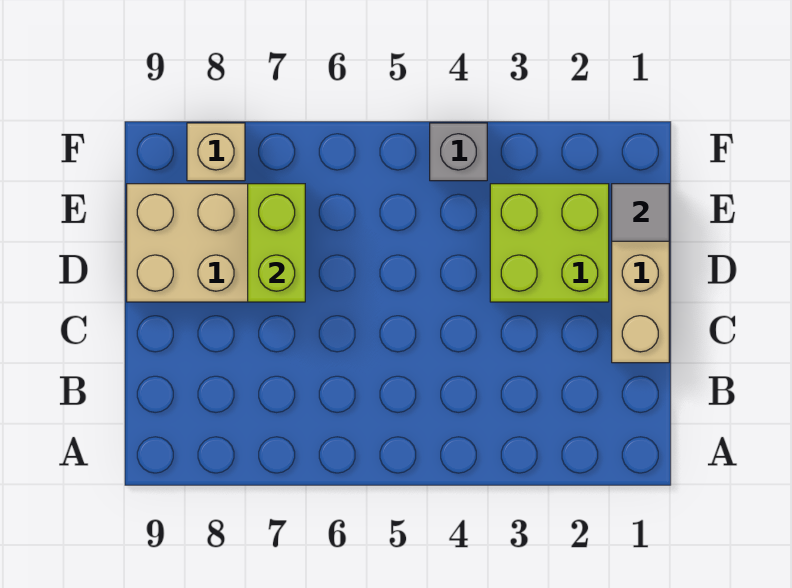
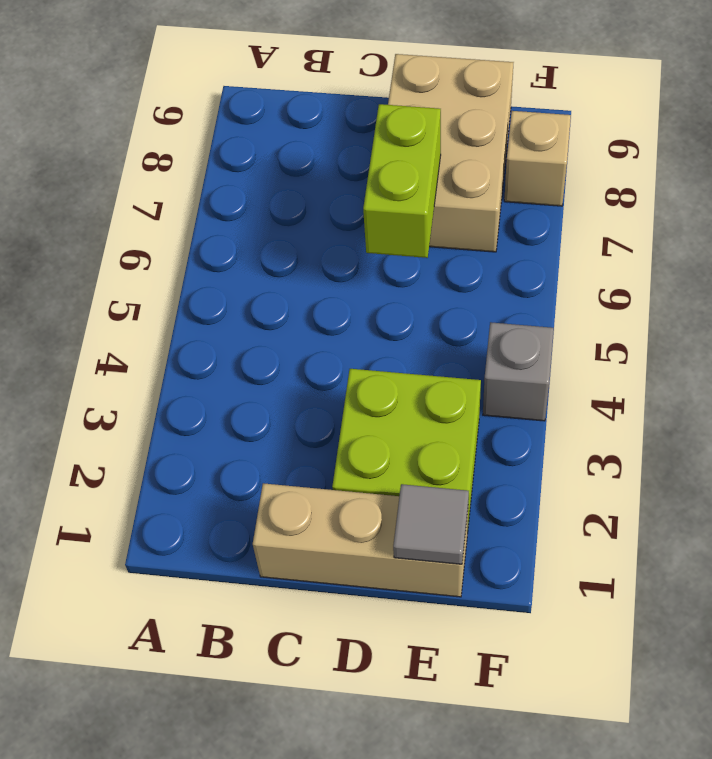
lime brick D7:E7 level 2 -> lime brick D6:D7 level 2

